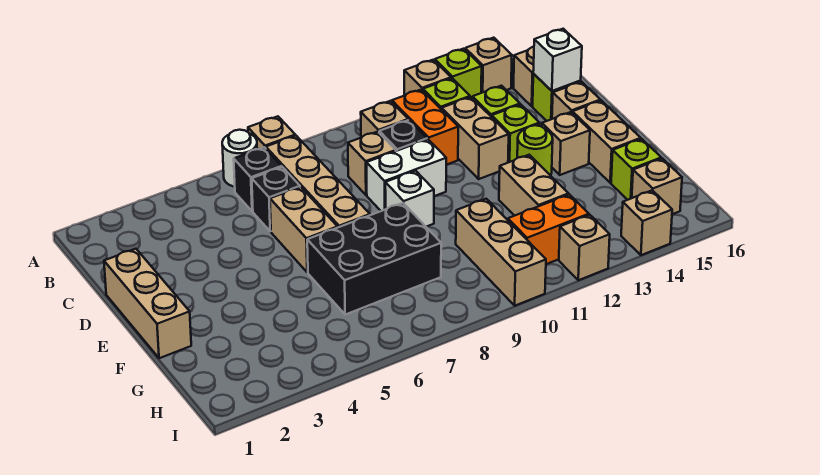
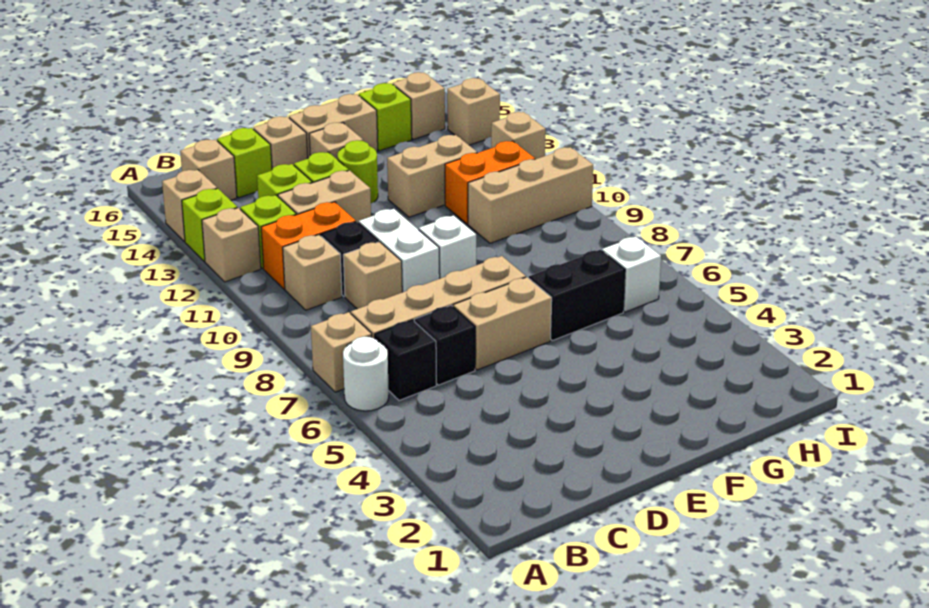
white brick C15 level 2 -> white brick H6 level 1
tan brick D1:F1 level 1 -> none
black brick F6:G8 level 1 -> black brick F6:G6 level 1
orange brick H11:H12 level 1 -> orange brick G11:H11 level 1

